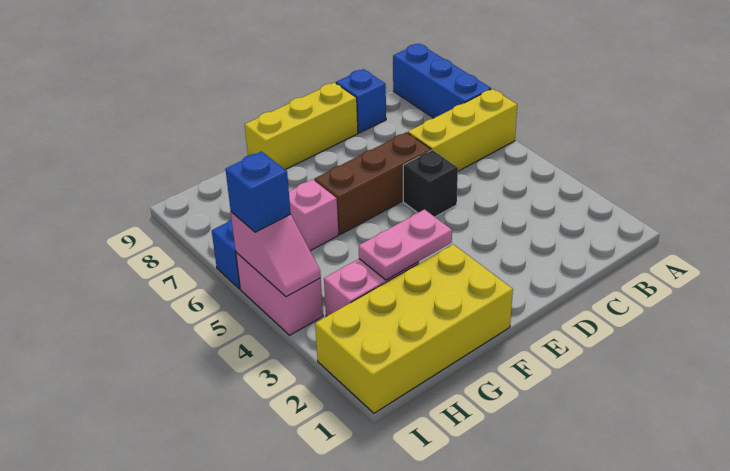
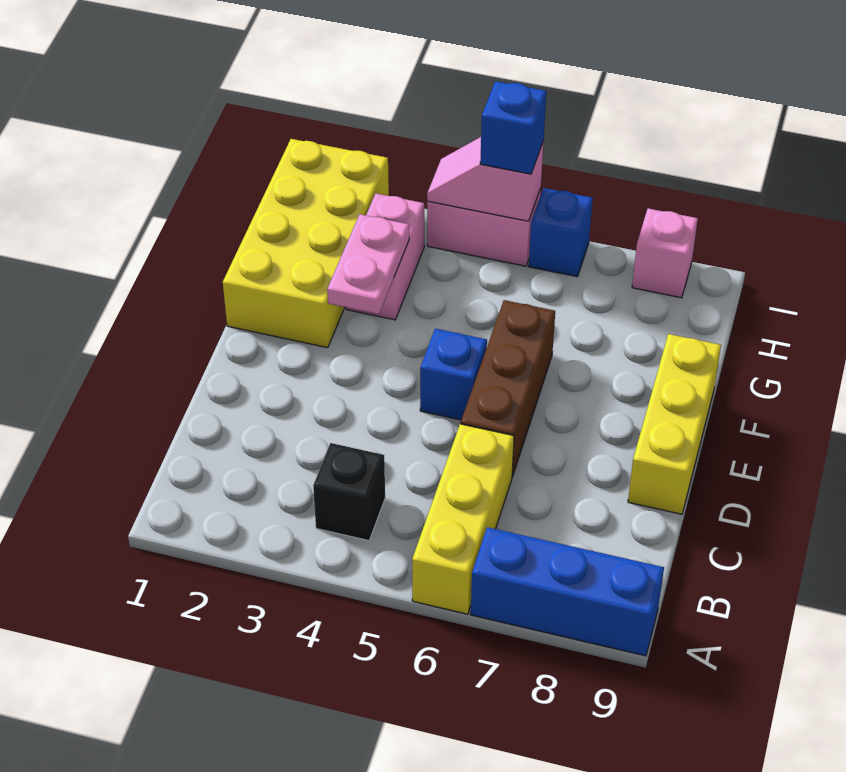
blue brick C9 level 1 -> blue brick E5 level 1
black brick D5 level 1 -> black brick B4 level 1
pink brick G6 level 1 -> pink brick I8 level 1

